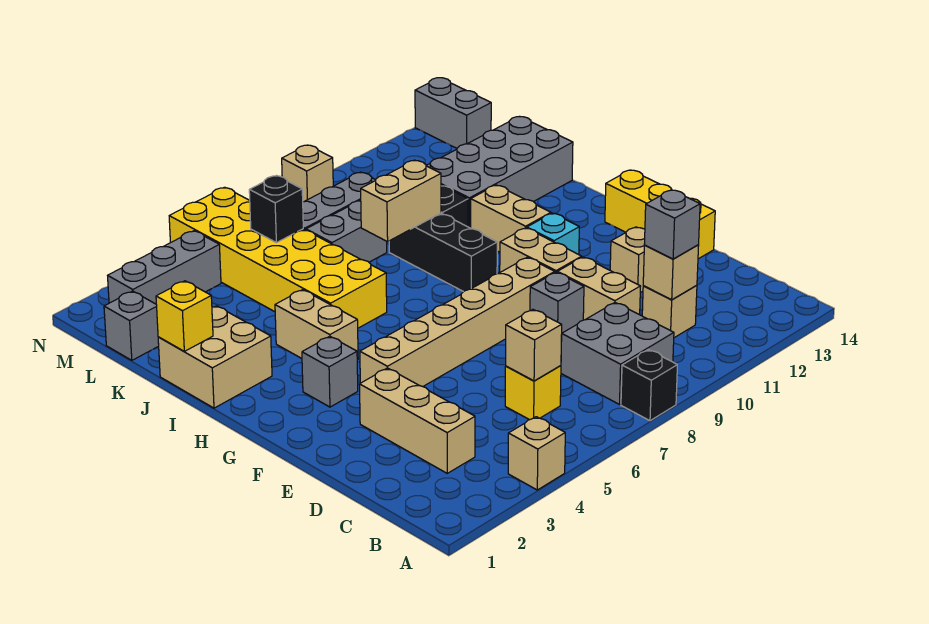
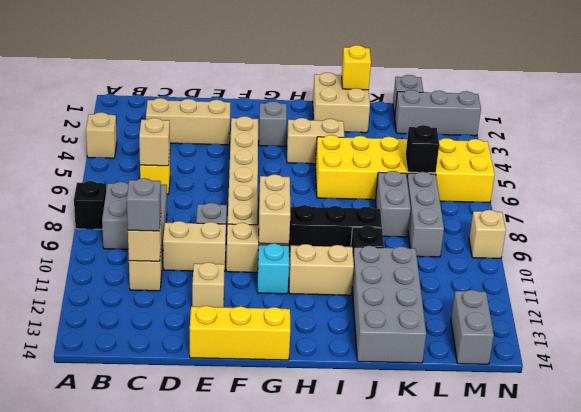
tan brick J8:J9 level 2 -> tan brick G9:G10 level 2
grey brick M2:M4 level 1 -> grey brick L2:N2 level 1
grey brick M14:N14 level 1 -> grey brick M13:M14 level 1

